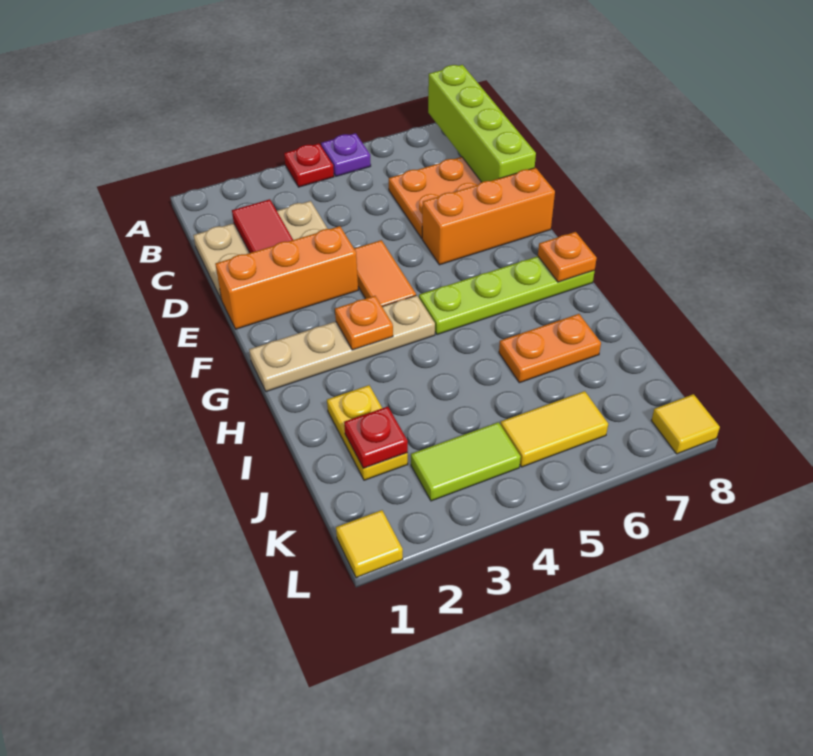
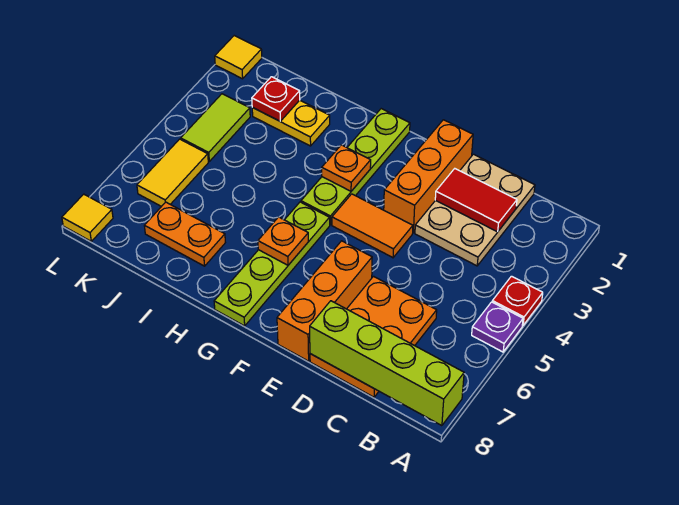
tan plate G1:G4 level 1 -> lime plate G1:G4 level 1
orange plate G8 level 2 -> orange plate G6 level 2
orange plate I6:I7 level 1 -> orange plate I7:J7 level 1

